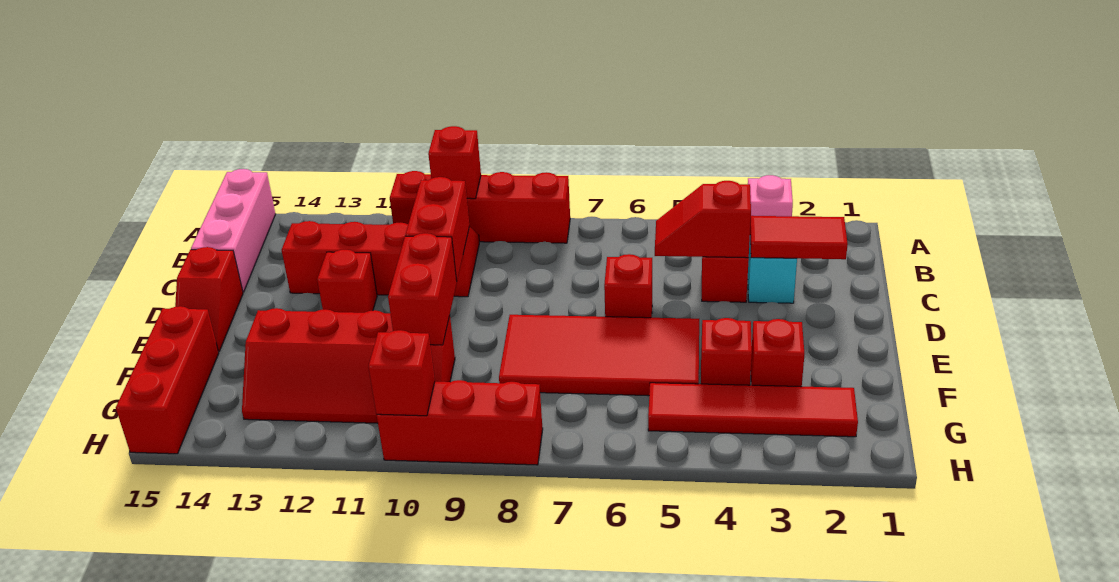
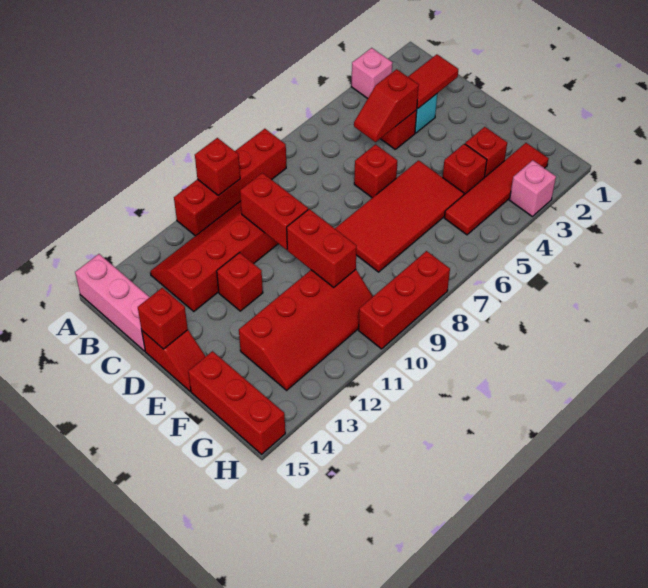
none -> pink brick H3 level 1
red brick H10 level 2 -> red brick D15 level 2

